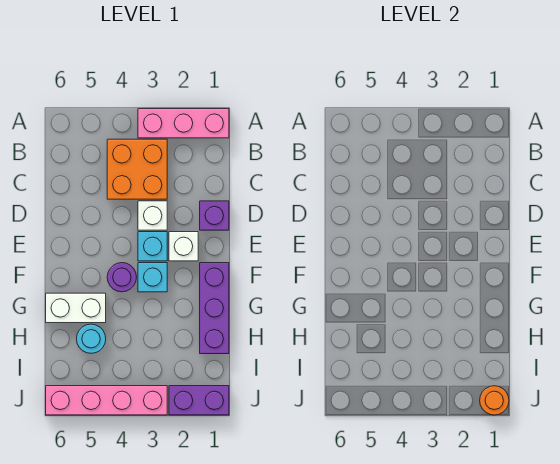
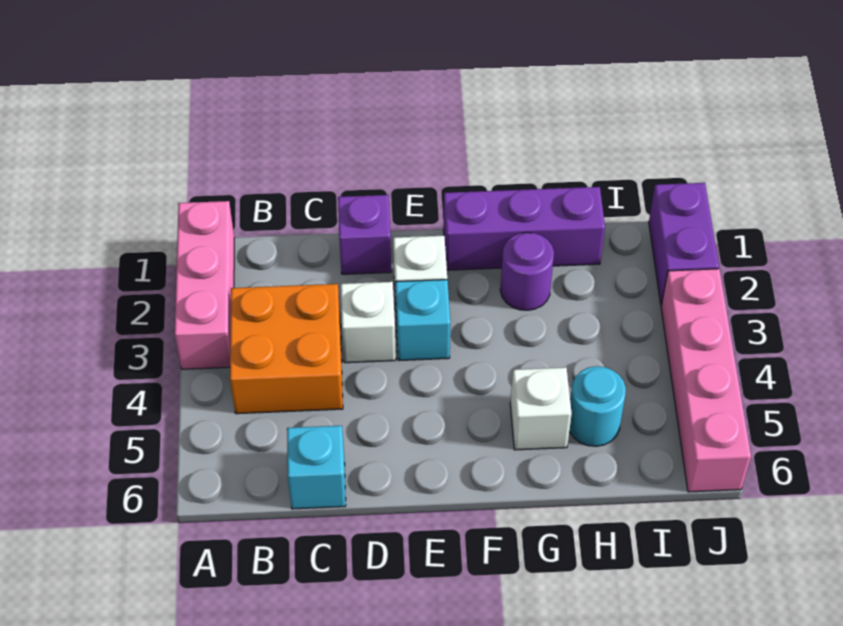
cyan brick F3 level 1 -> cyan brick C6 level 1
purple round brick F4 level 1 -> purple round brick G2 level 1
white brick G5:G6 level 1 -> white brick G5 level 1
orange round brick J1 level 2 -> none

